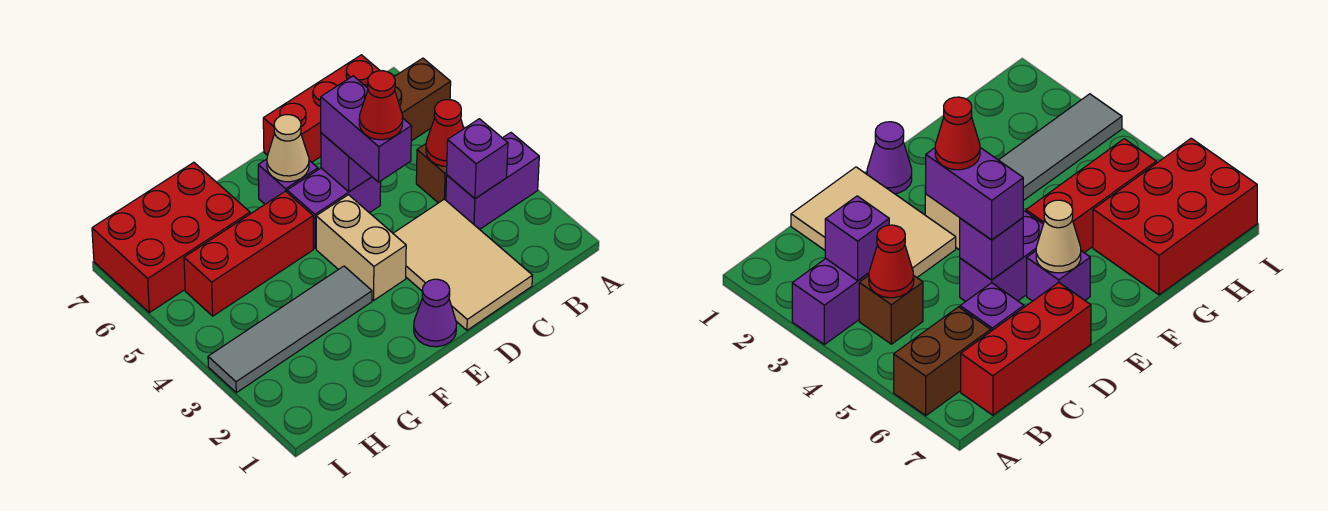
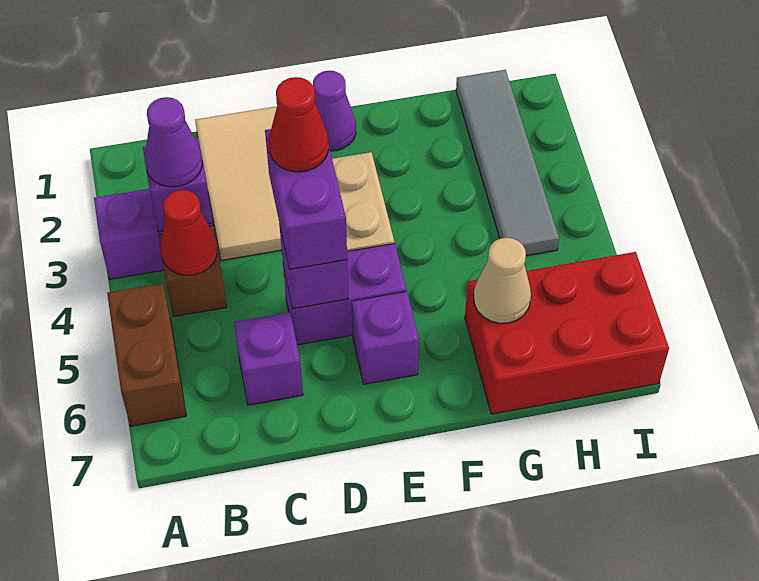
brown brick A6:B6 level 1 -> brown brick A5:A6 level 1
none -> purple cone B3 level 3
red brick B7:D7 level 1 -> none
tan cone E6 level 2 -> tan cone G6 level 2
grey tile F3:I3 level 1 -> grey tile H1:H4 level 1
red brick F5:H5 level 1 -> none

